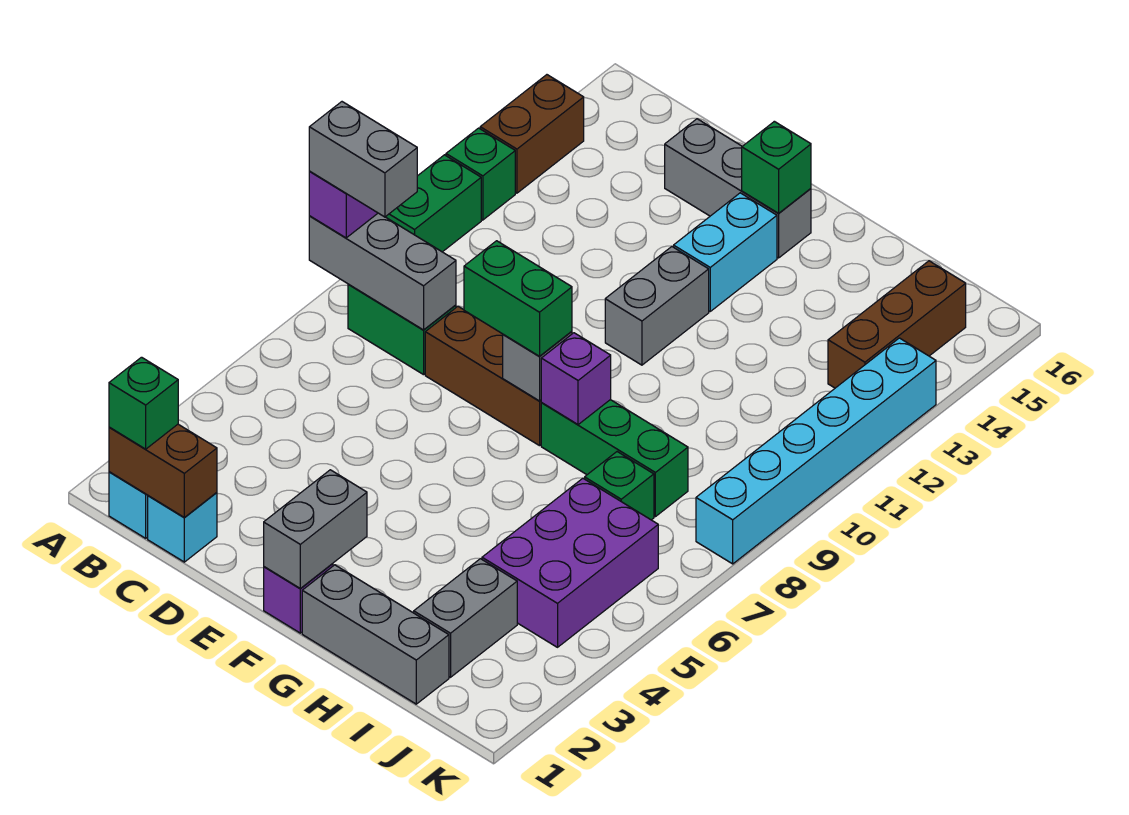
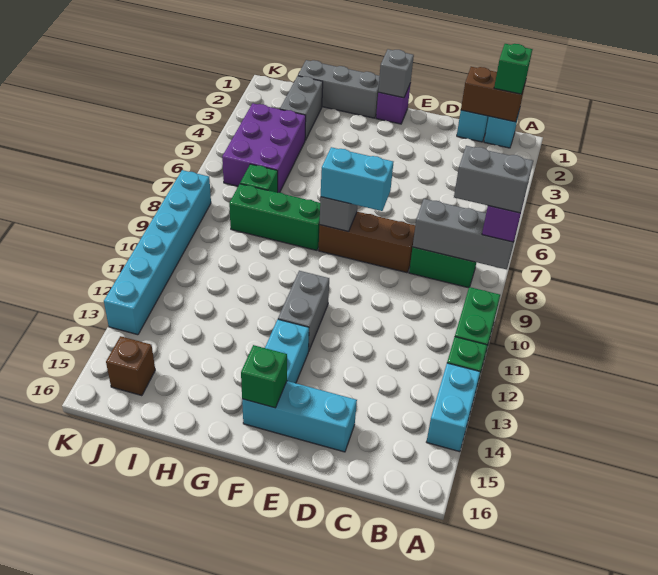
brown brick A13:A14 level 1 -> cyan brick A13:A14 level 1
grey brick D15:F15 level 1 -> cyan brick D15:F15 level 1
green brick E8:F8 level 3 -> cyan brick E8:F8 level 3
grey brick F1:F2 level 2 -> grey brick F1 level 2
purple brick G8 level 2 -> none
brown brick J13:J15 level 1 -> brown brick J15 level 1

